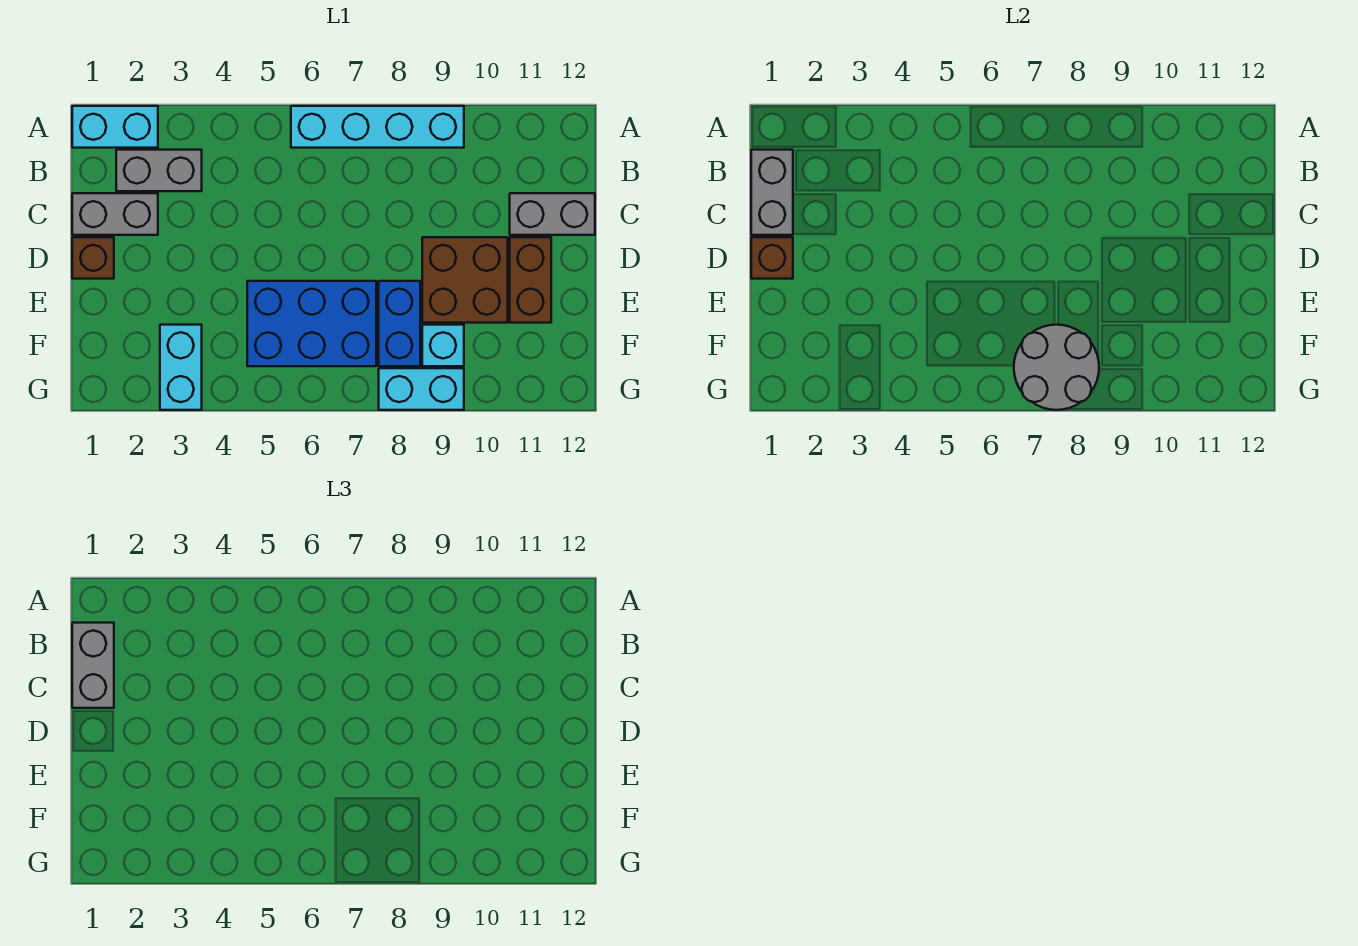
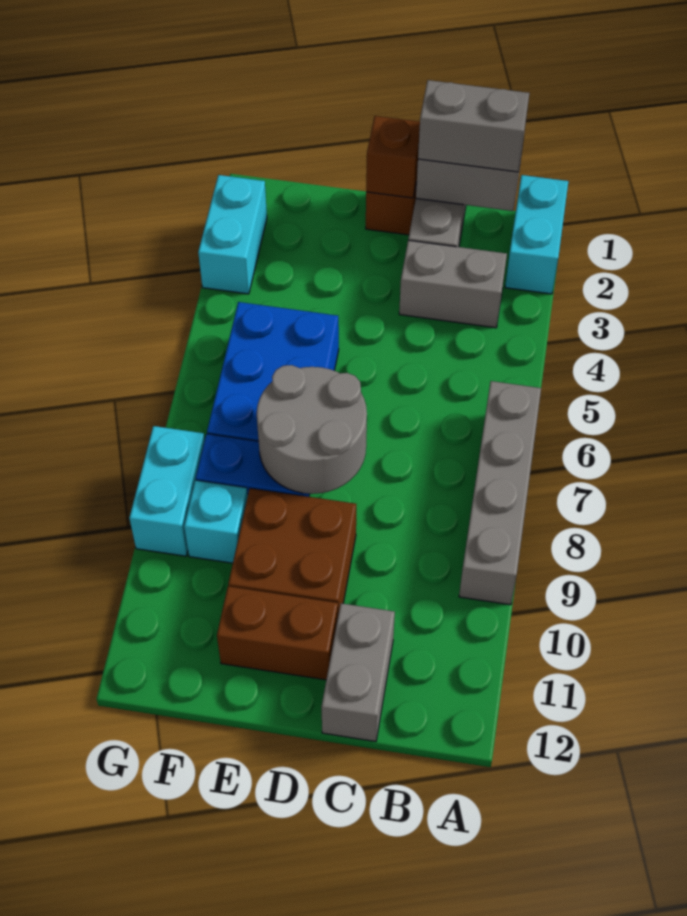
cyan brick A6:A9 level 1 -> grey brick A6:A9 level 1
grey brick B2:B3 level 1 -> grey brick B3:C3 level 1
cyan brick F3:G3 level 1 -> cyan brick G2:G3 level 1
grey round brick F7:G8 level 2 -> grey round brick D7:E8 level 2

